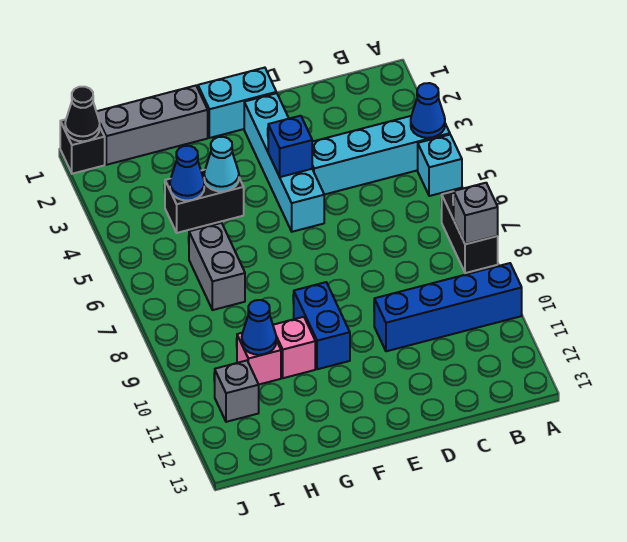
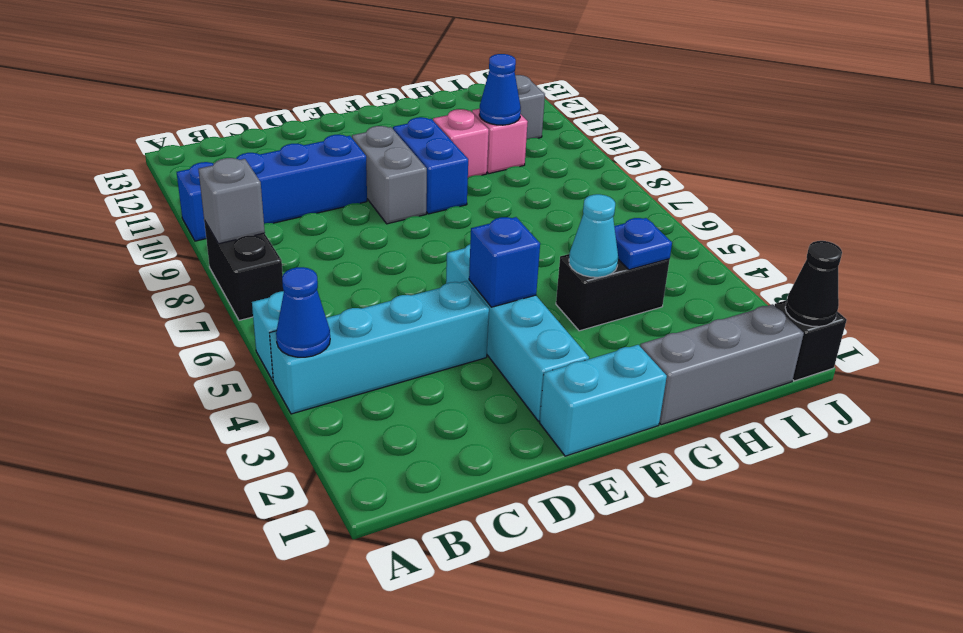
blue cone H4 level 2 -> blue plate H4 level 2
grey brick H6:H7 level 1 -> grey brick E9:E10 level 1

